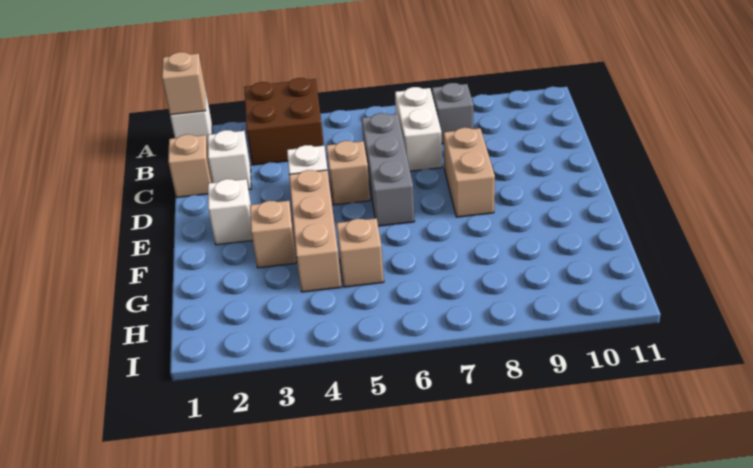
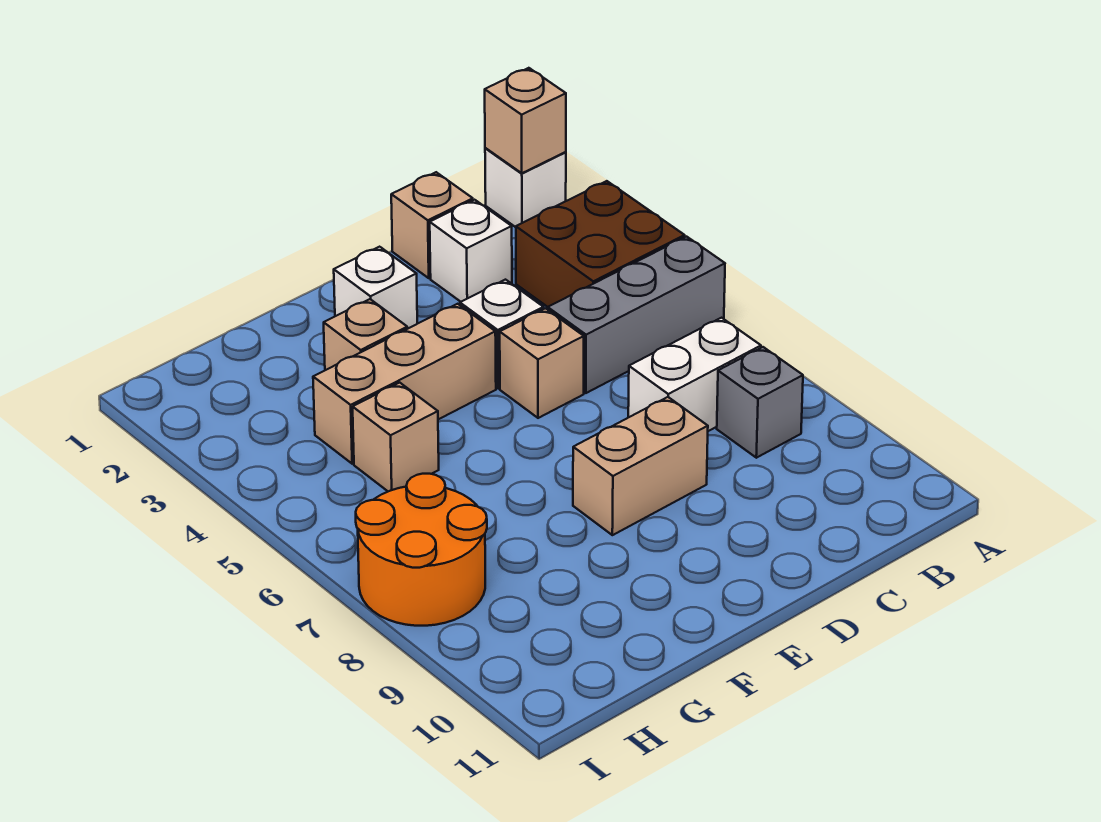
grey brick C6:E6 level 1 -> grey brick A5:C5 level 1
none -> orange round brick H7:I8 level 1

